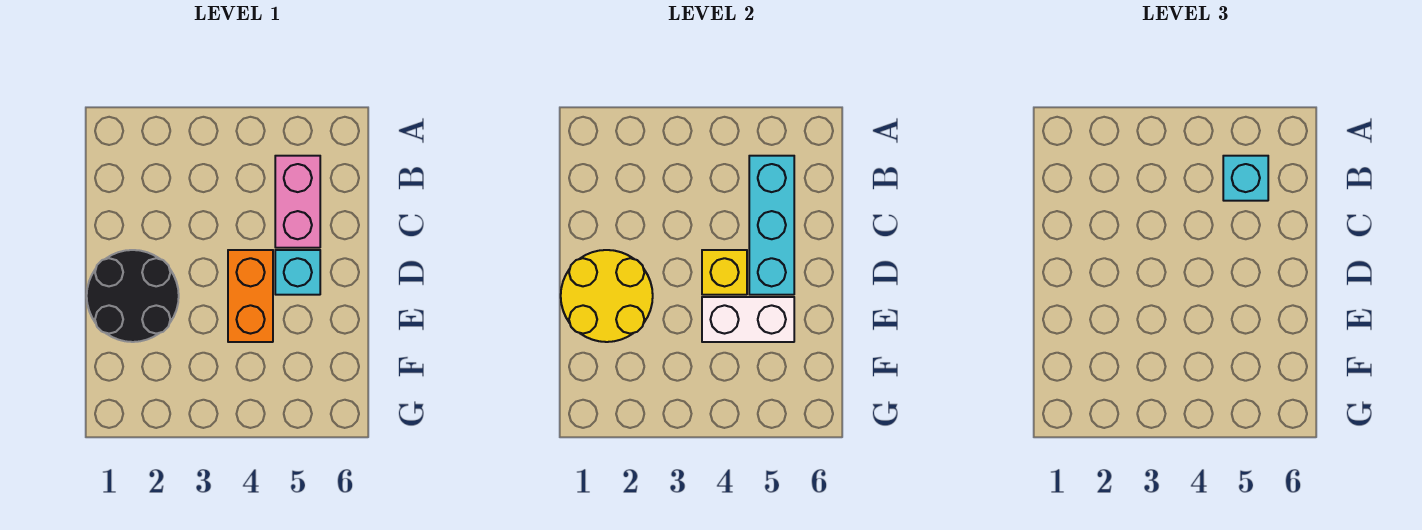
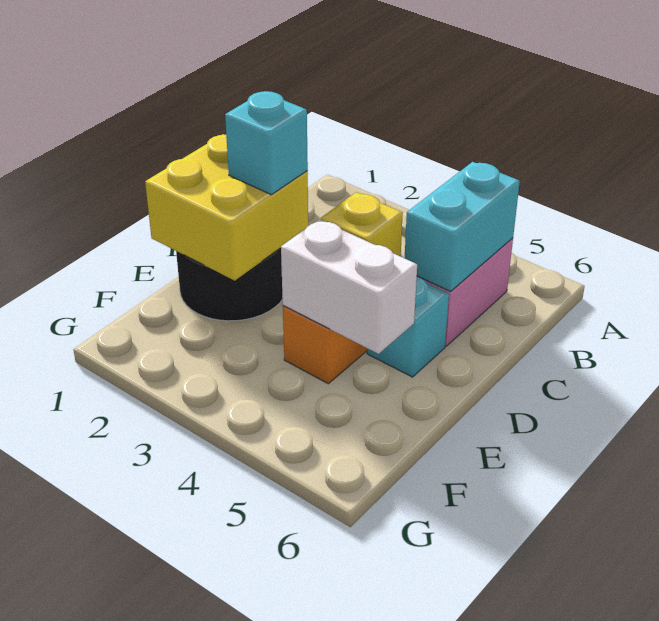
cyan brick B5:D5 level 2 -> cyan brick B5:C5 level 2
cyan brick B5 level 3 -> cyan brick D2 level 3
yellow round brick D1:E2 level 2 -> yellow brick D1:E2 level 2

